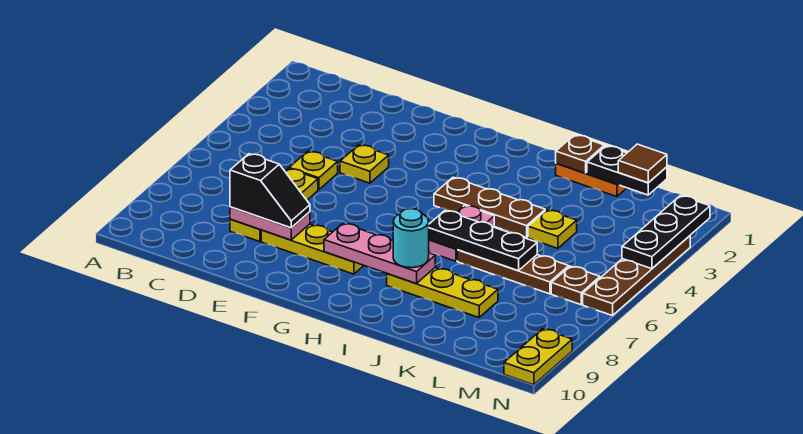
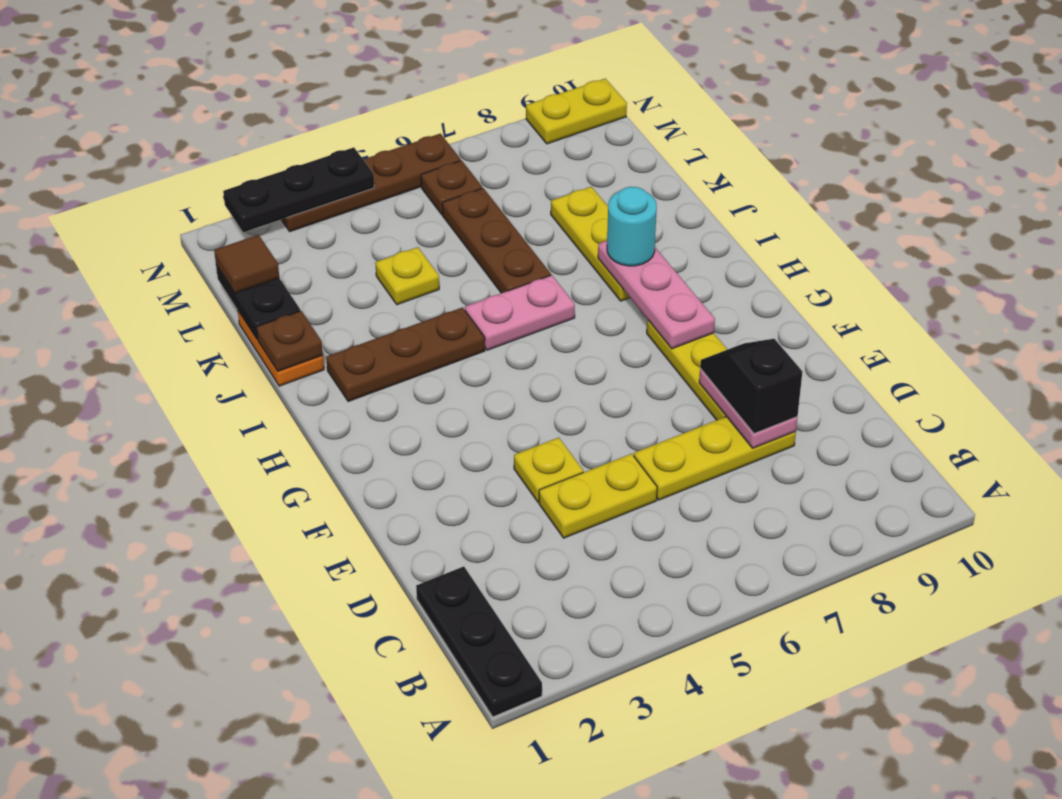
yellow plate D5 level 1 -> yellow plate D4:D5 level 1
brown plate H4:J4 level 1 -> brown plate I2:I4 level 1
black plate I6:K6 level 2 -> black plate A1:C1 level 1

